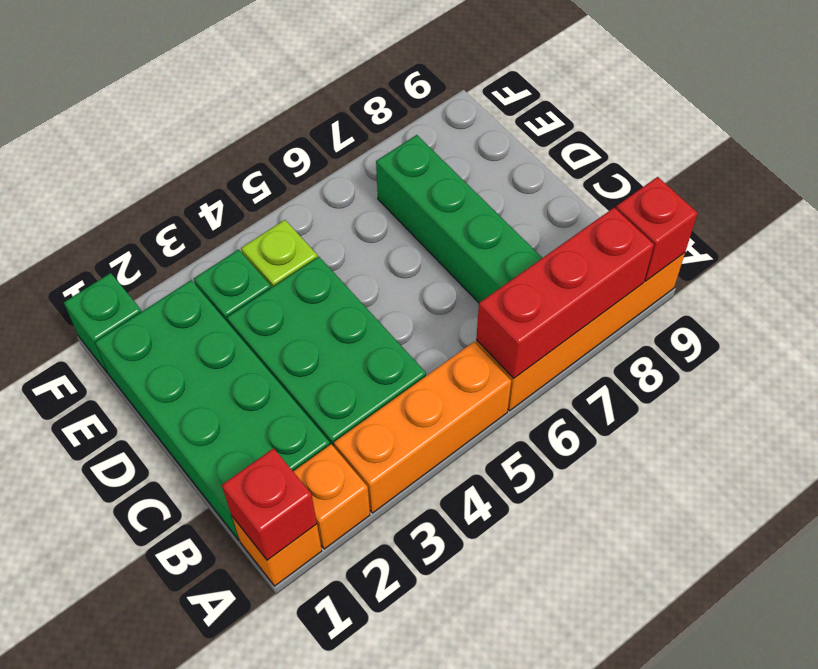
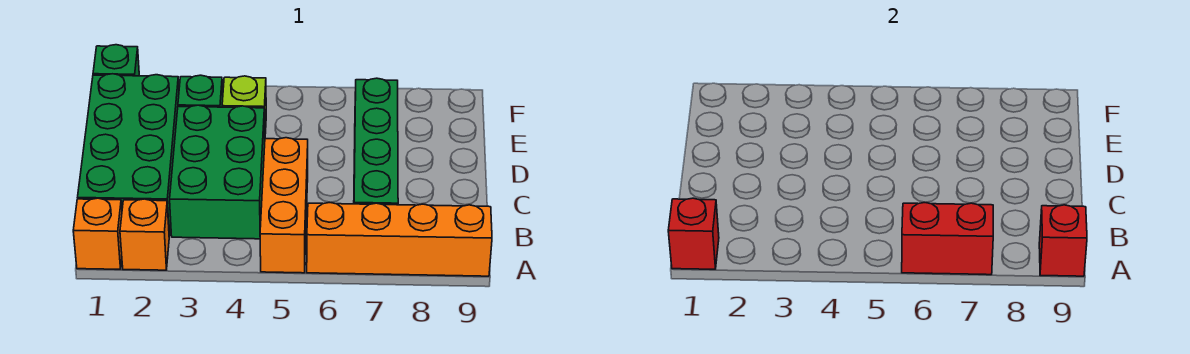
orange brick A3:A5 level 1 -> orange brick A5:C5 level 1
red brick A6:A8 level 2 -> red brick A6:A7 level 2

